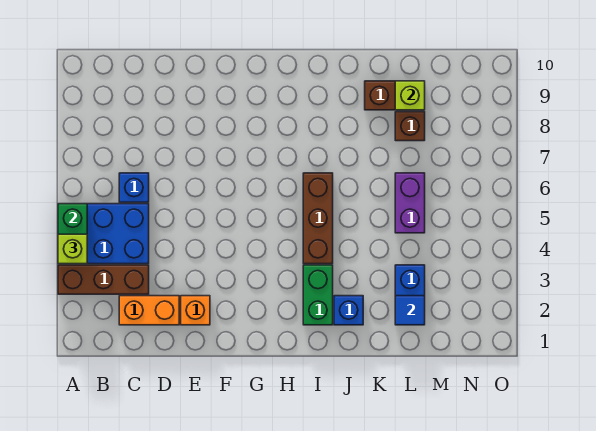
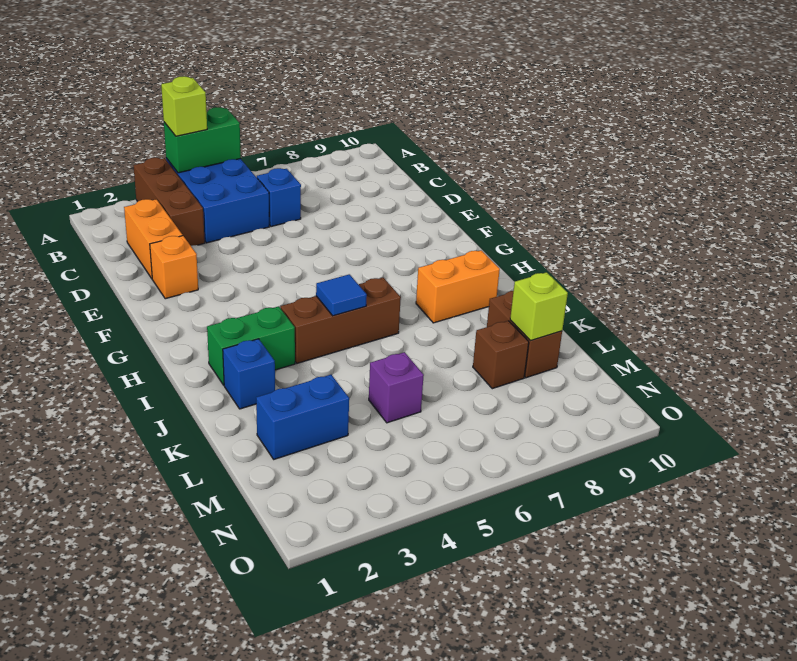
none -> orange brick I8:I9 level 1
blue tile L2 level 2 -> blue tile I5 level 2
purple brick L5:L6 level 1 -> purple brick L5 level 1

